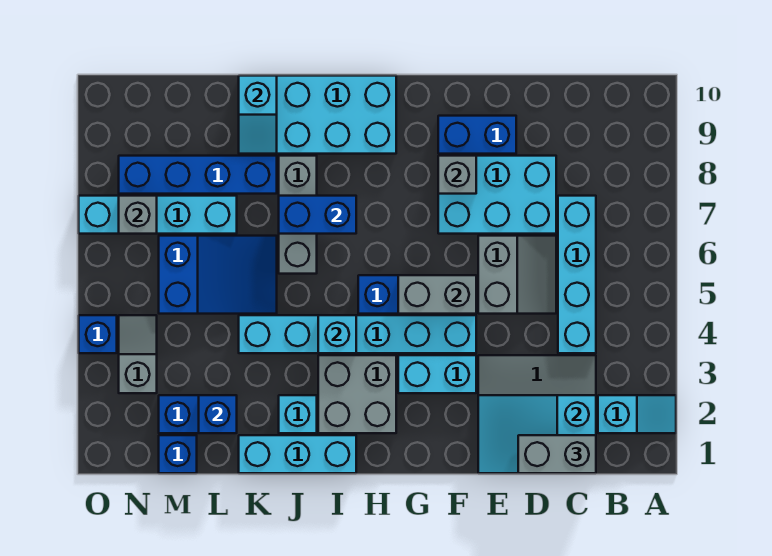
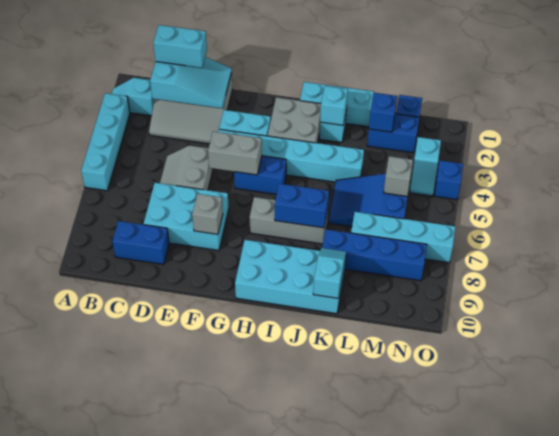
grey brick C1:D1 level 3 -> cyan brick C1:D1 level 3
cyan brick C4:C7 level 1 -> cyan brick A3:A6 level 1
blue brick E9:F9 level 1 -> blue brick C9:D9 level 1
cyan brick I4 level 2 -> cyan brick J2 level 2
grey brick J6:J8 level 1 -> grey brick H7:J7 level 1
grey slope N3:N4 level 1 top 3 -> cyan slope N3:N4 level 1 top 3
grey brick N7 level 2 -> grey brick M5 level 2

